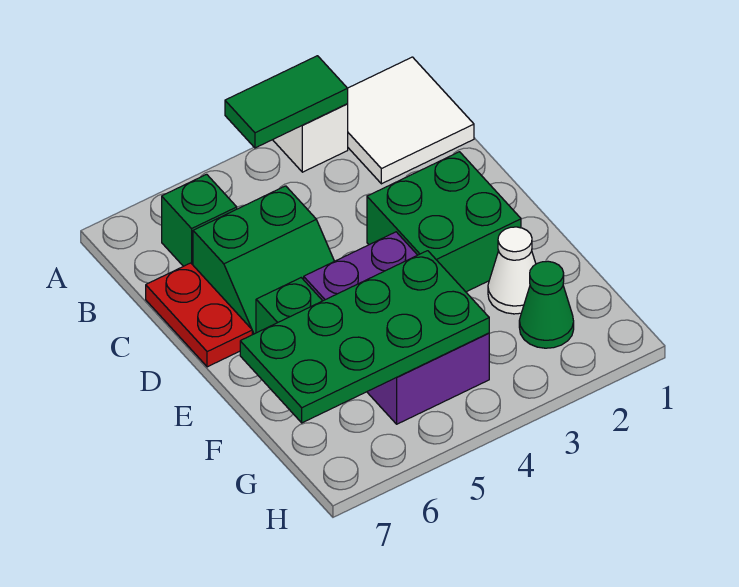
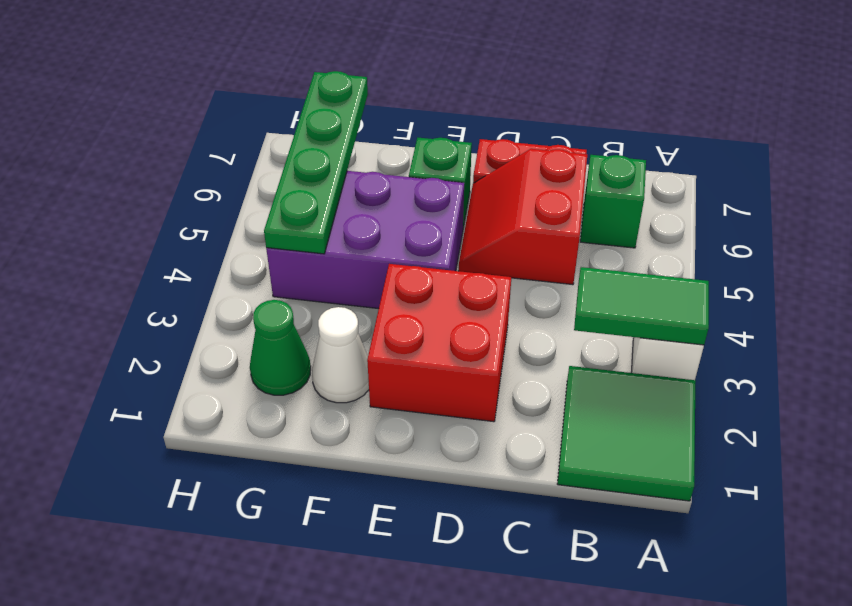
white tile A1:B2 level 1 -> green tile A1:B2 level 1
green tile A3:A4 level 2 -> green tile A3:B3 level 2
green slope C5:D6 level 1 top C -> red slope C5:D6 level 1 top C
green brick D2:E3 level 1 -> red brick D2:E3 level 1
green plate F4:G7 level 2 -> green plate G4:G7 level 2

